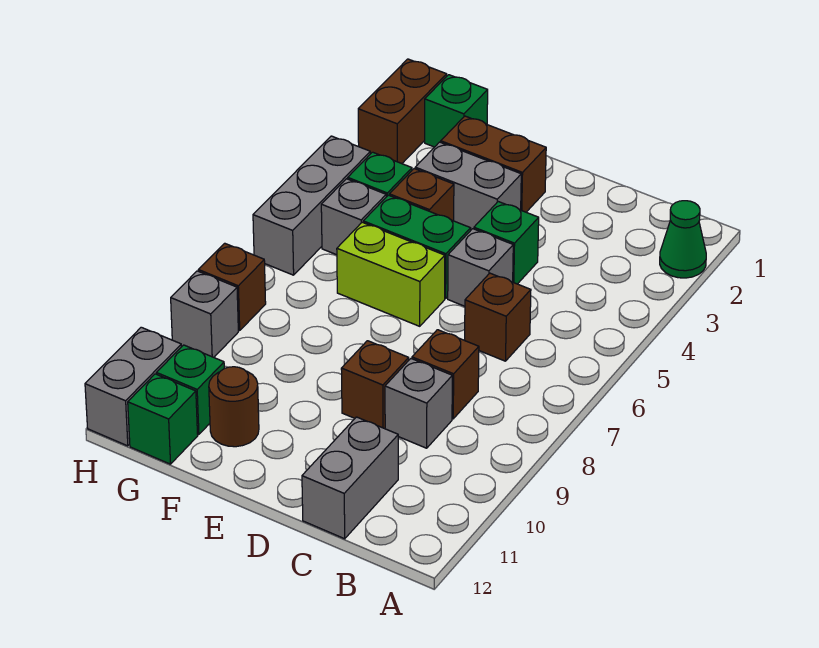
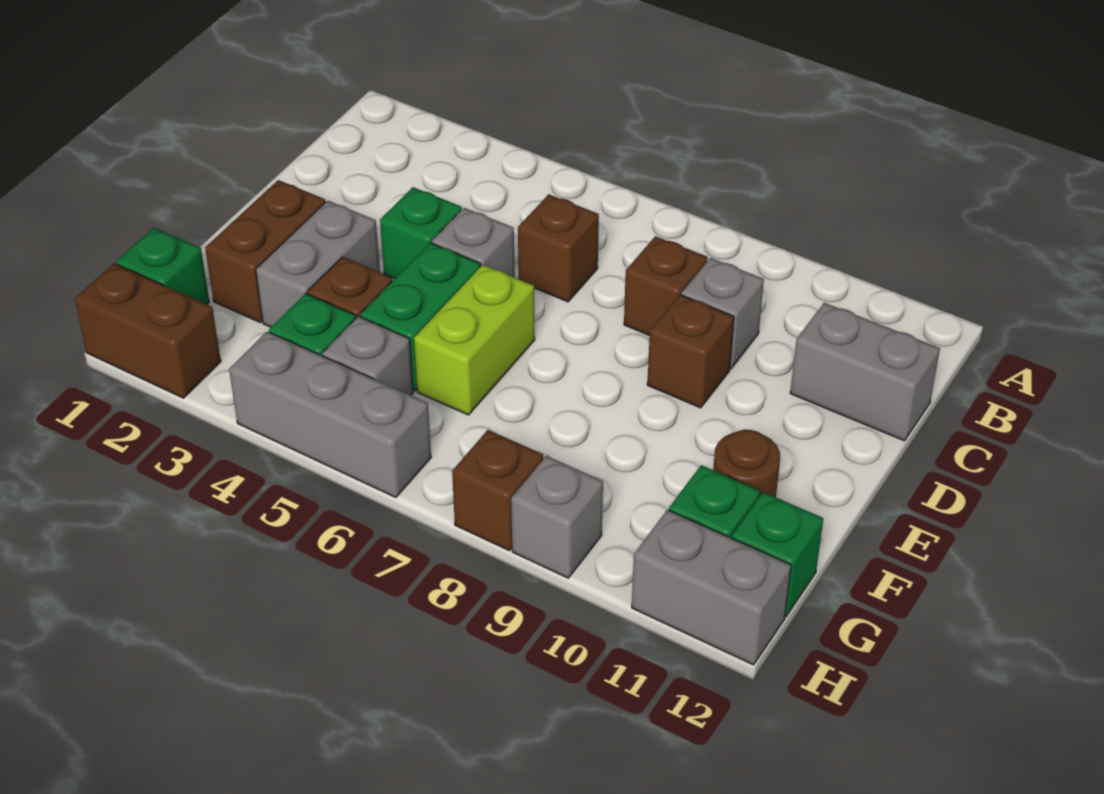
green cone A2 level 1 -> none

